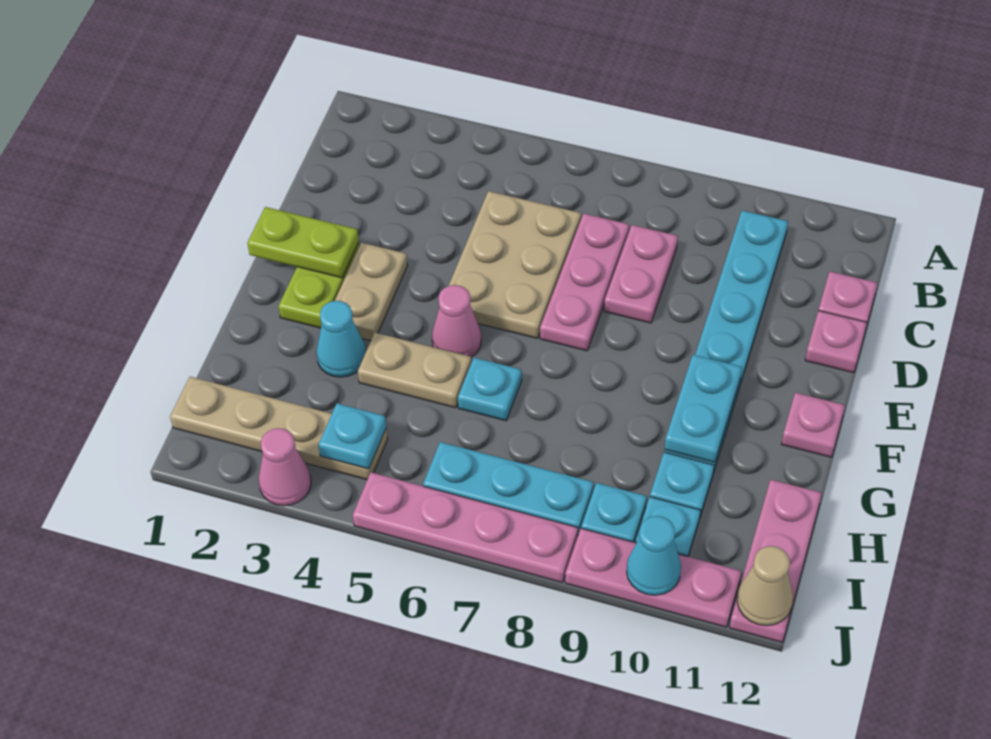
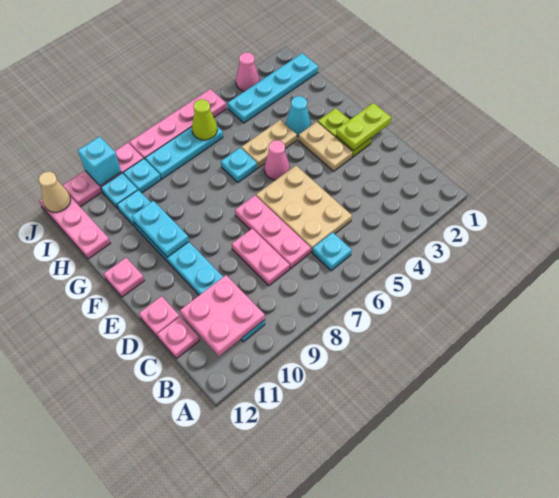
none -> pink plate B10:C11 level 2
tan plate I1:I4 level 1 -> cyan plate I1:I4 level 1
cyan plate I4 level 2 -> cyan plate B6 level 1
none -> lime cone I6 level 2
cyan cone J10 level 2 -> cyan brick J10 level 2

